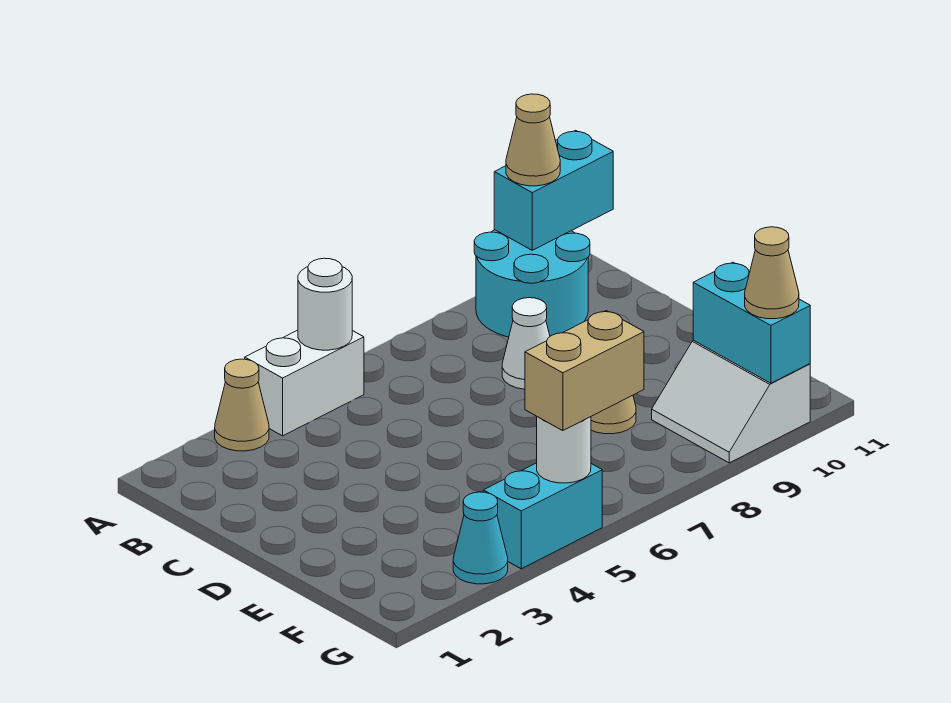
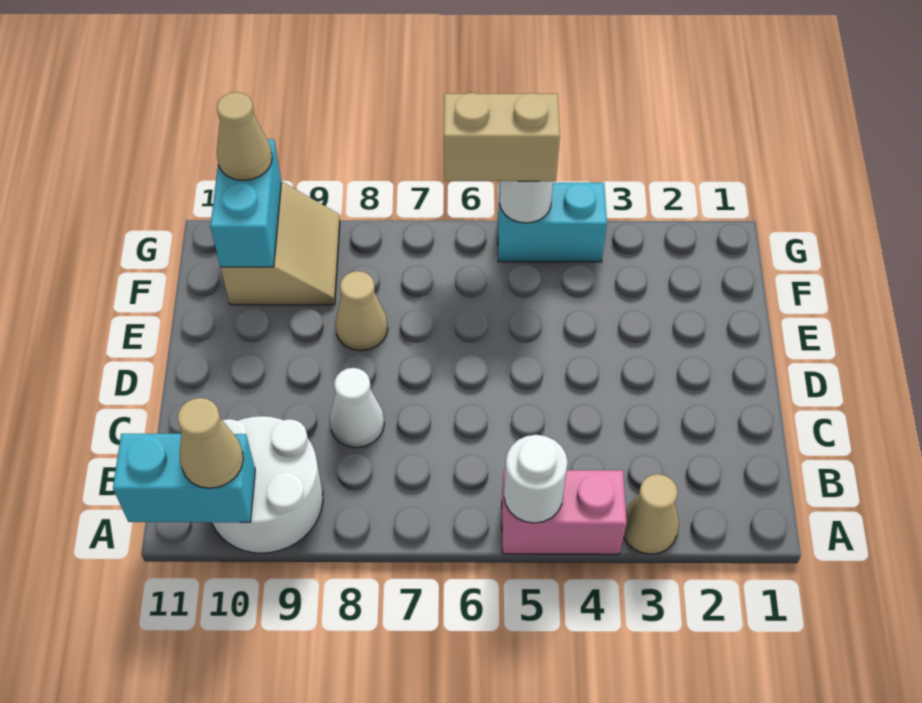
white brick A4:A5 level 1 -> pink brick A4:A5 level 1
cyan round brick A9:B10 level 1 -> white round brick A9:B10 level 1
white slope F9:G10 level 1 top 10 -> tan slope F9:G10 level 1 top 10
cyan cone G3 level 1 -> none

